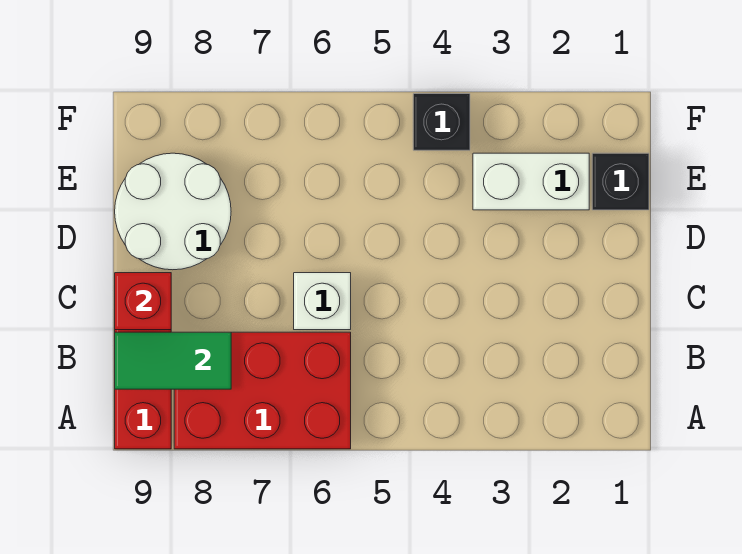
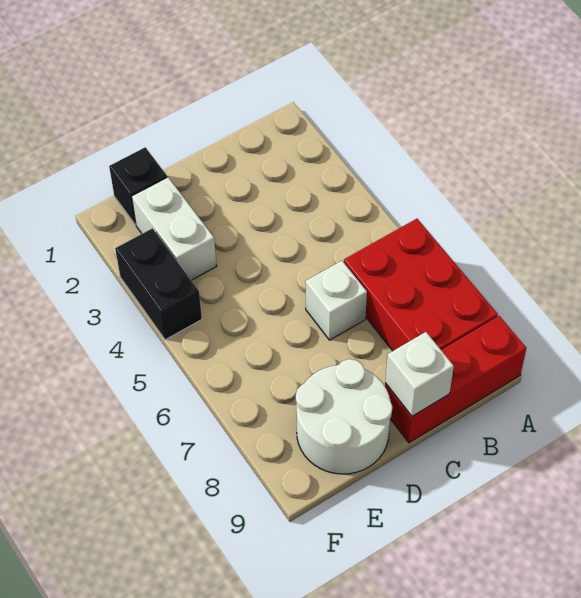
green tile B8:B9 level 2 -> none
red brick C9 level 2 -> white brick C9 level 2
black brick F4 level 1 -> black brick F3:F4 level 1

